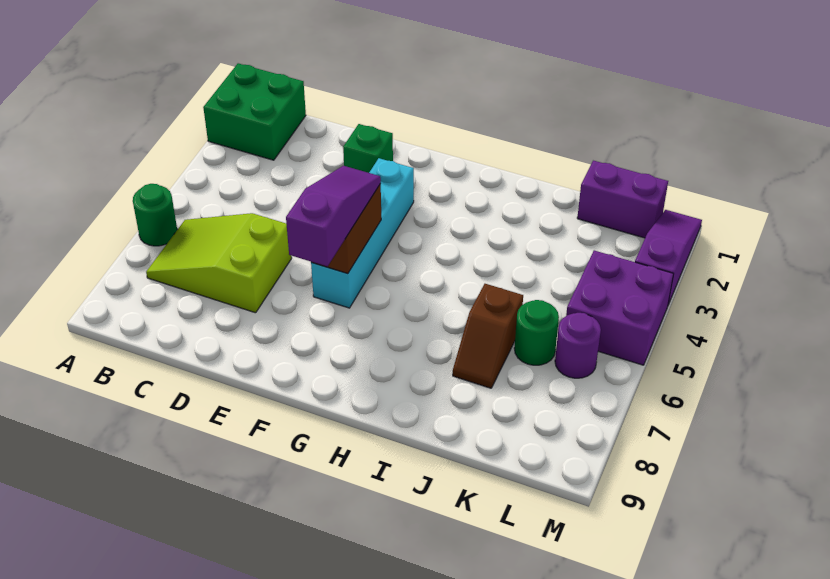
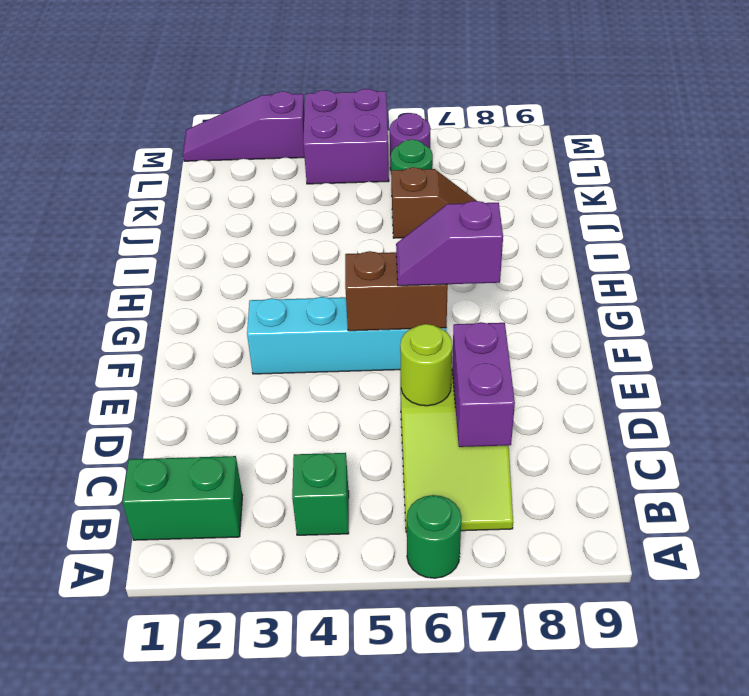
green brick A1:B2 level 1 -> green brick B1:B2 level 1
none -> lime round brick D6 level 2
green brick E2 level 1 -> green brick B4 level 1
purple slope F5:F7 level 3 top 7 -> purple slope F6:F7 level 3 top 7
purple brick K1:L1 level 1 -> purple brick C7:D7 level 2

